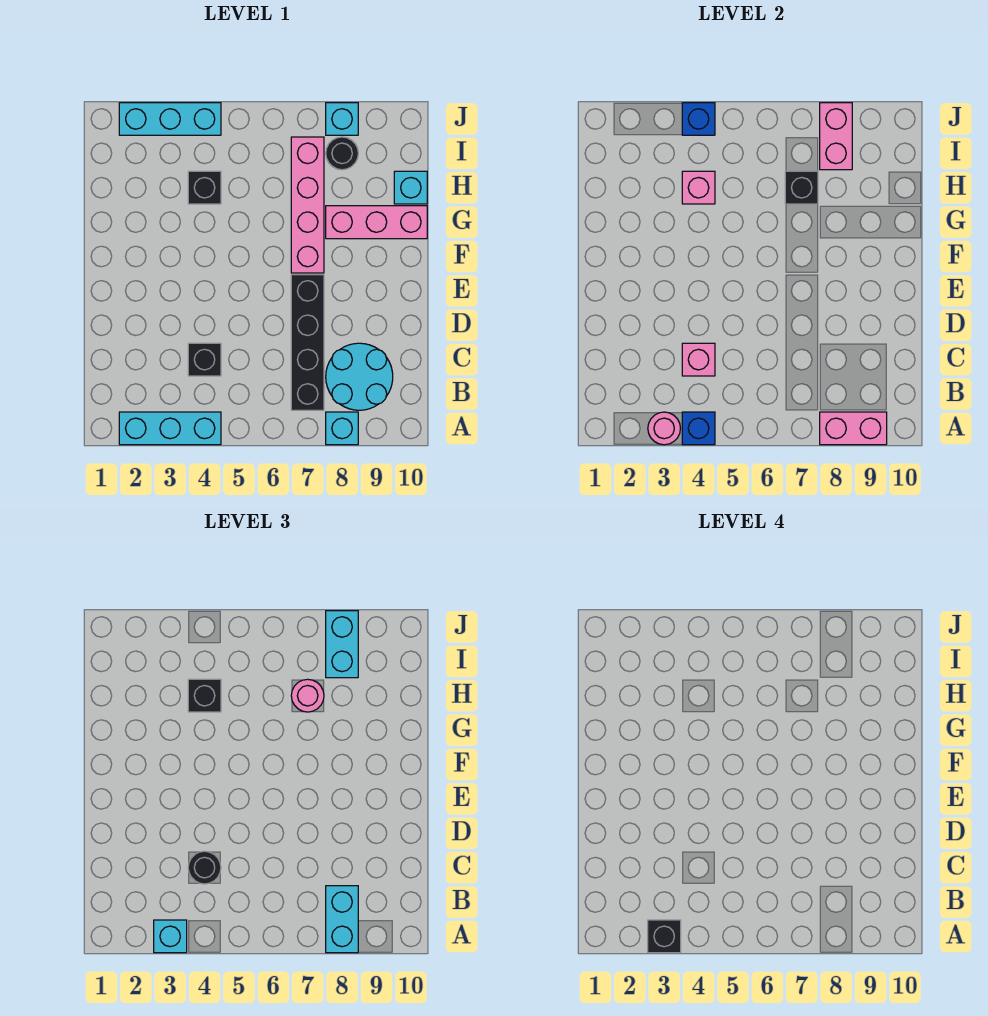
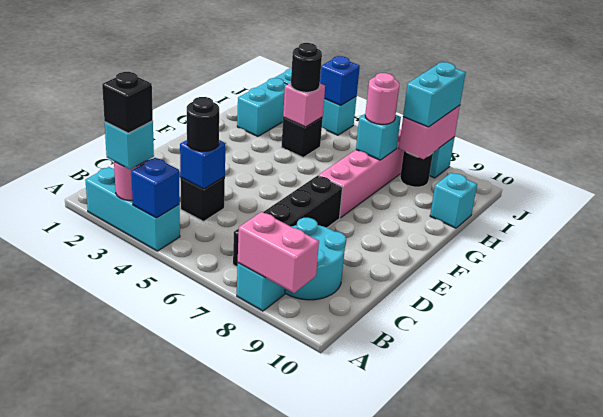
cyan brick A8:B8 level 3 -> cyan brick H2:I2 level 1
pink brick C4 level 2 -> blue brick C4 level 2
pink brick G8:G10 level 1 -> none
black brick H4 level 3 -> black round brick H4 level 3
black brick H7 level 2 -> cyan brick H7 level 2

